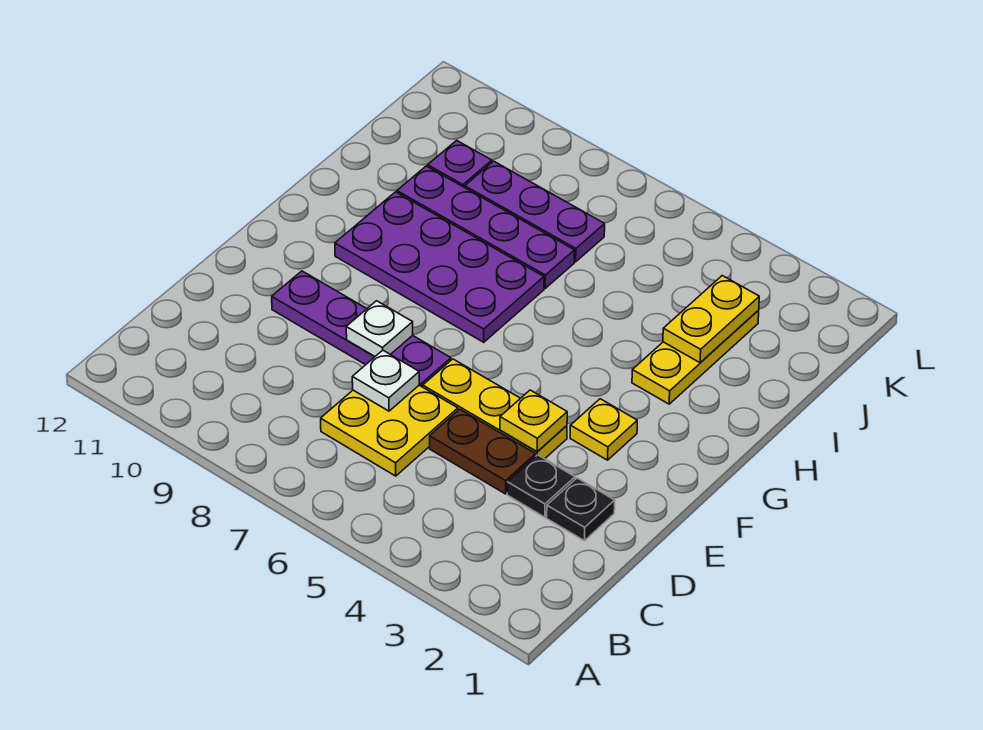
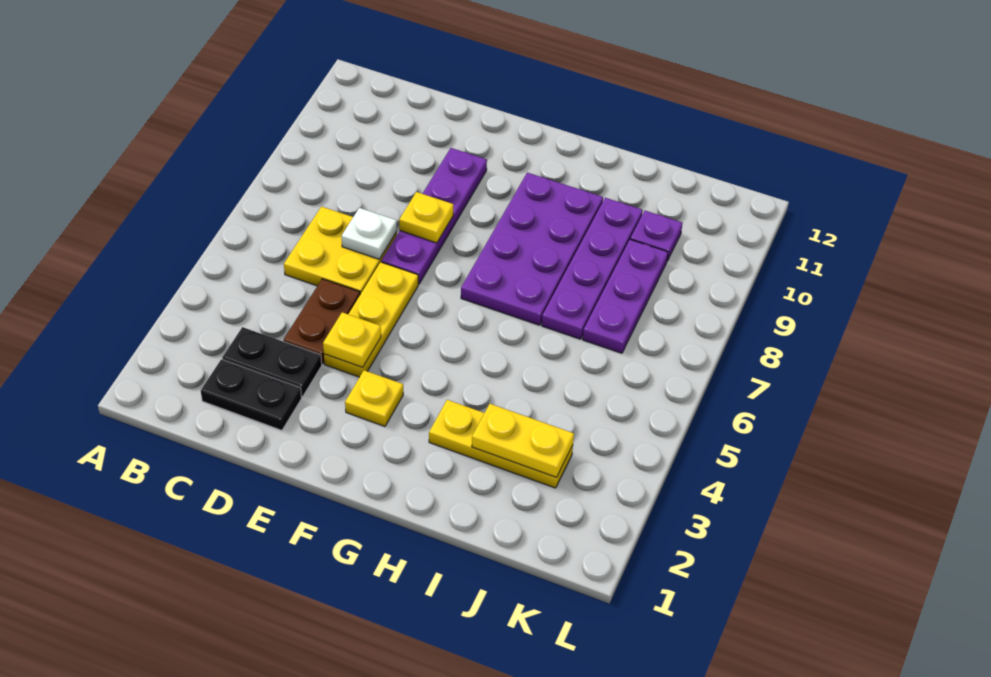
black plate D2 level 1 -> black plate C2:D2 level 1
black plate D3 level 1 -> black plate C3:D3 level 1
white plate E8 level 2 -> yellow plate E8 level 2

